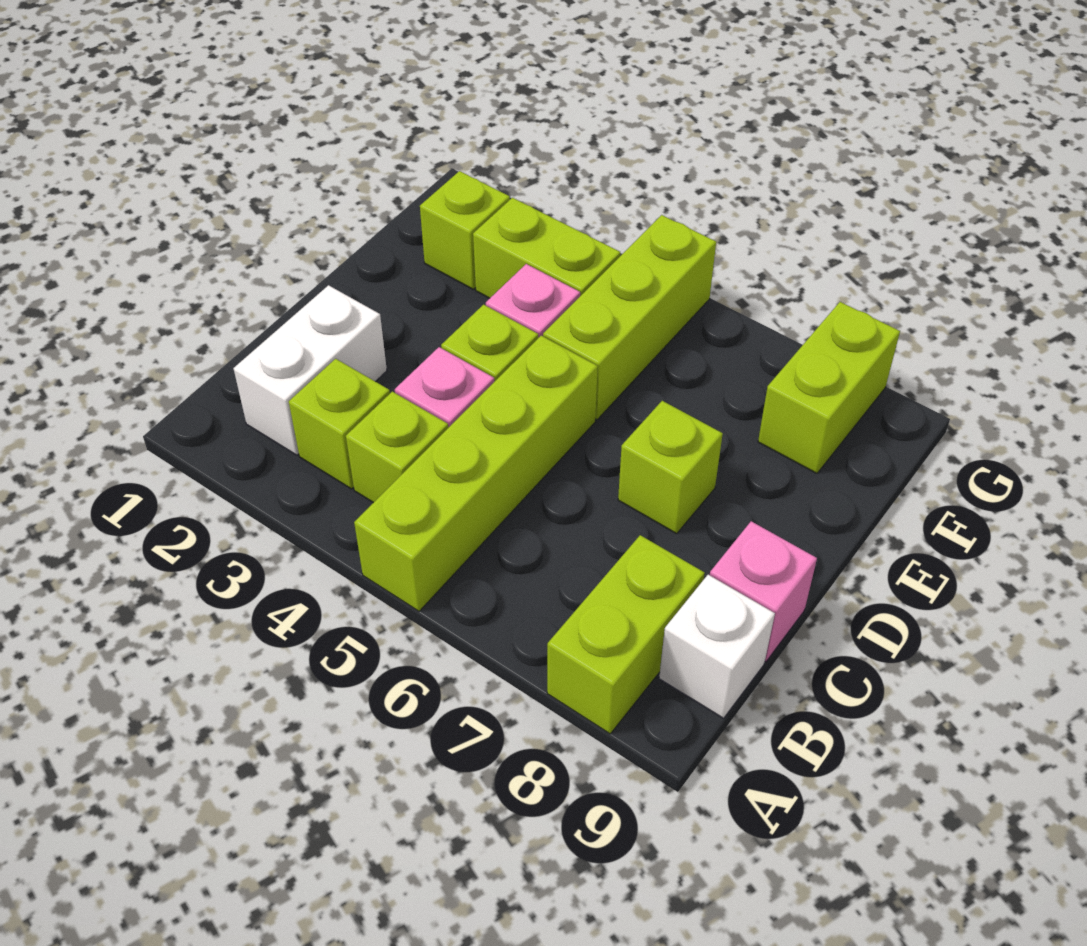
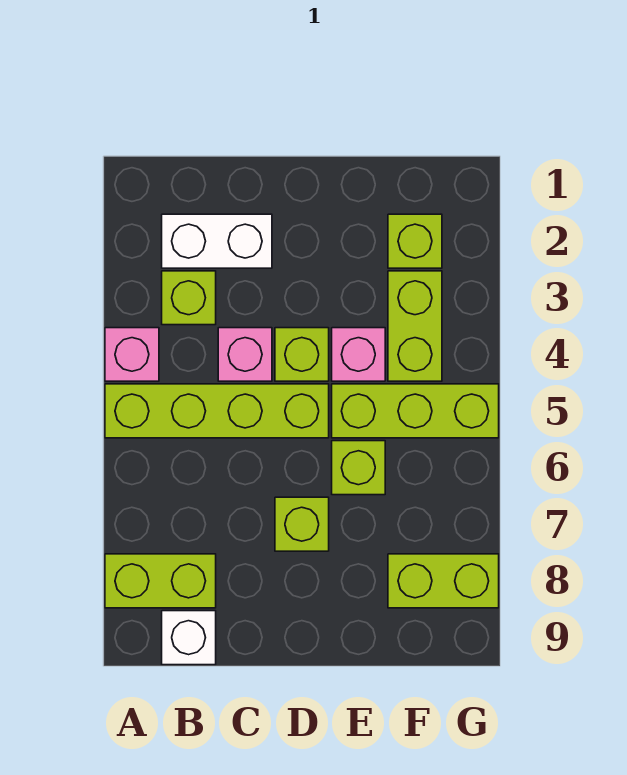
lime brick B4 level 1 -> lime brick E6 level 1
pink brick C9 level 1 -> pink brick A4 level 1

